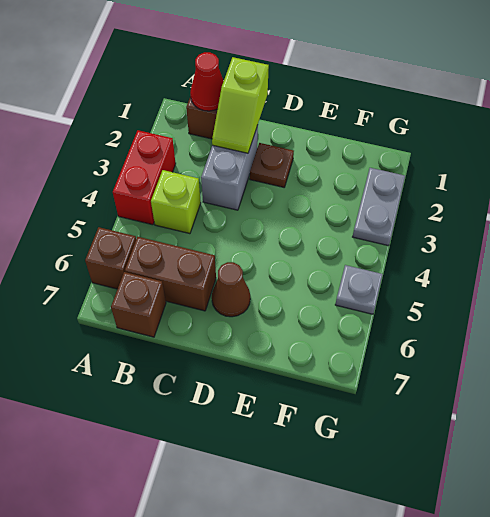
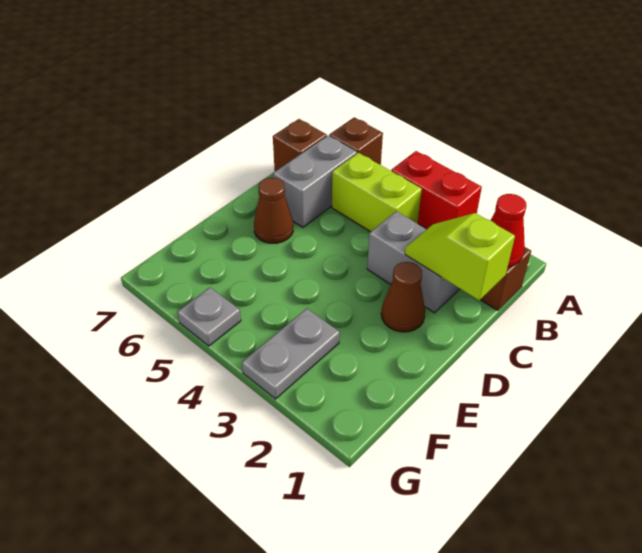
lime brick B4 level 1 -> lime brick B4:B5 level 1
brown brick B6:C6 level 1 -> grey brick B6:C6 level 1
brown plate D2 level 1 -> brown cone D2 level 1
grey plate G2:G3 level 1 -> grey plate F3:G3 level 1

